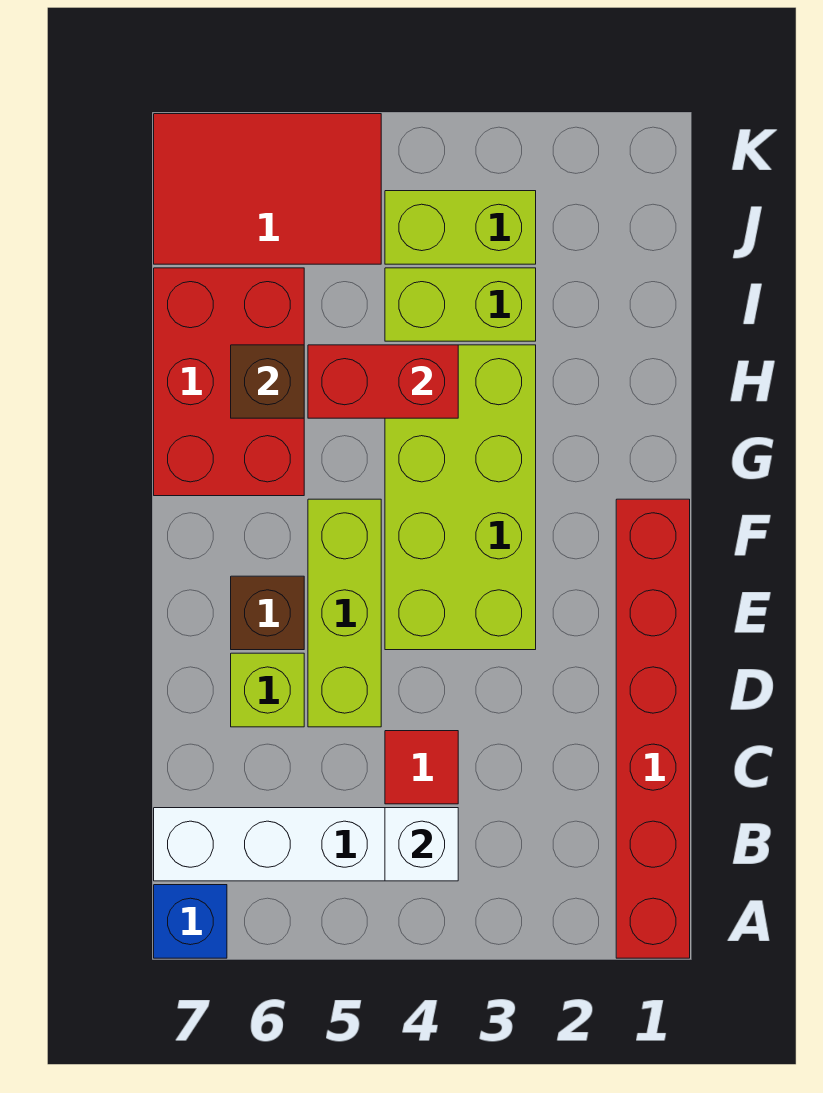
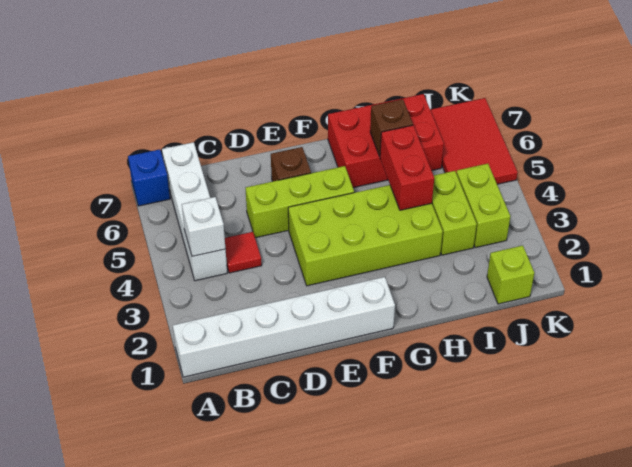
red brick A1:F1 level 1 -> white brick A1:F1 level 1
lime brick D6 level 1 -> lime brick J1 level 1

